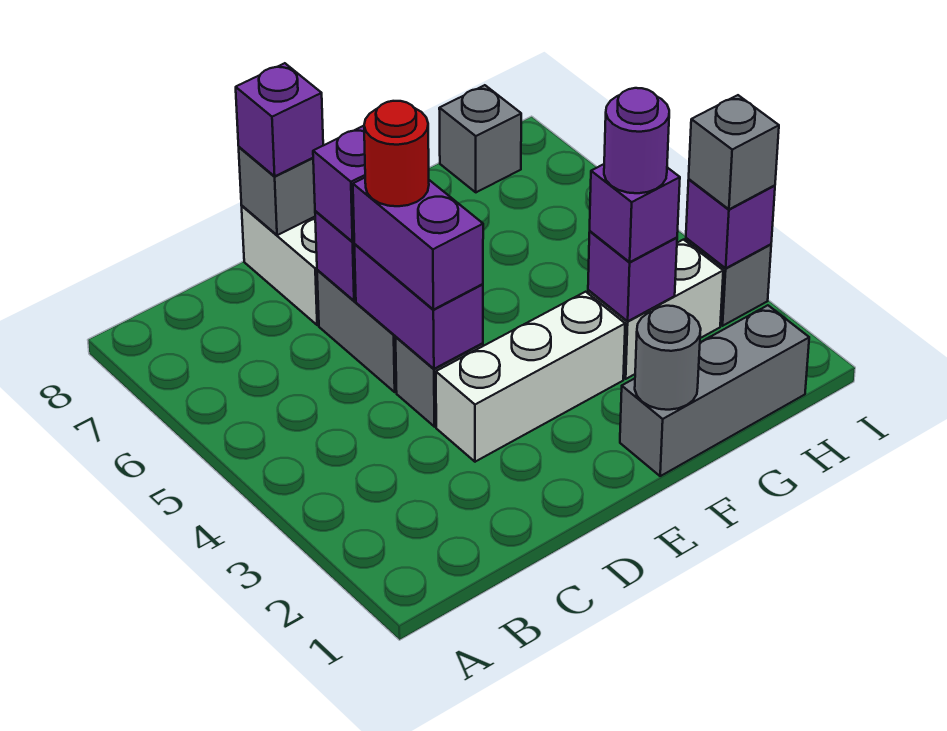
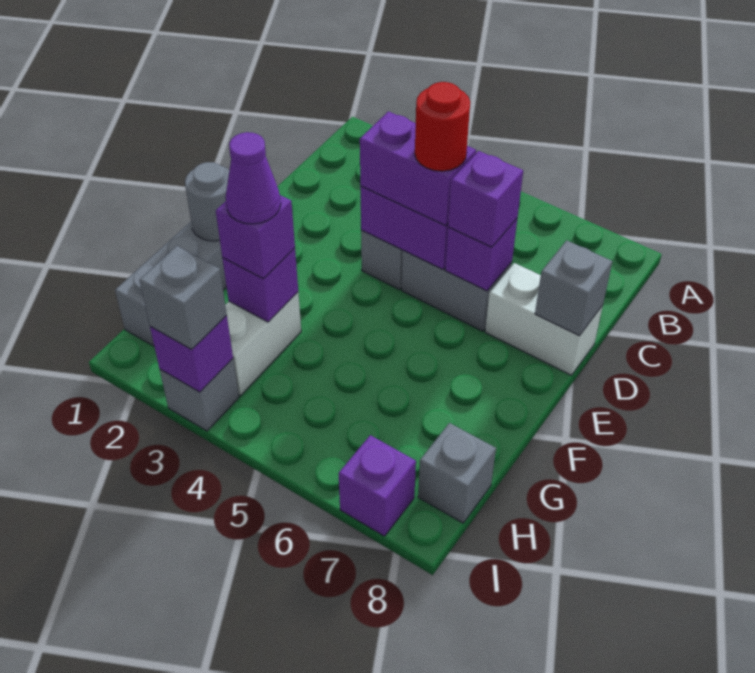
white brick D3:F3 level 1 -> none
purple brick D8 level 3 -> purple brick I7 level 1
purple round brick G3 level 4 -> purple cone G3 level 4

